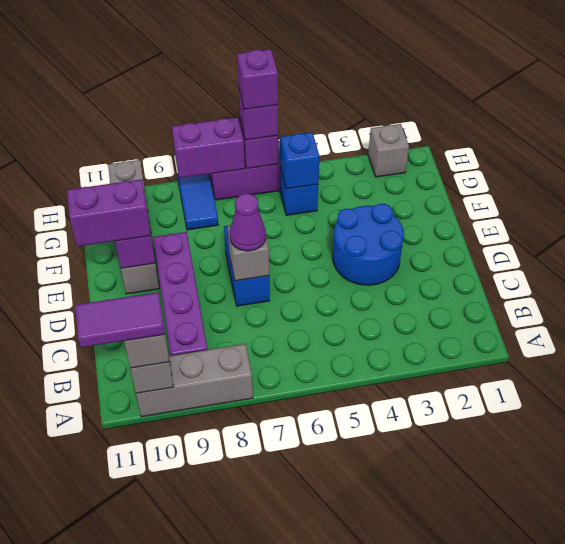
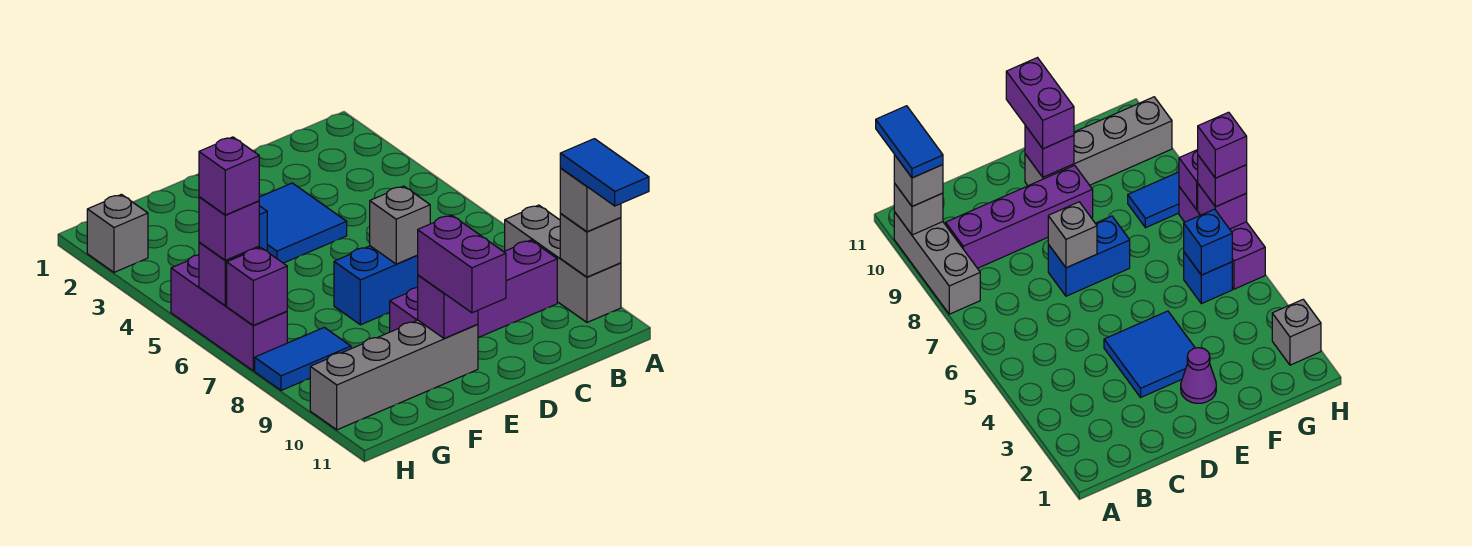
purple tile A10:A11 level 4 -> blue tile A10:A11 level 4
blue round brick D3:E4 level 1 -> blue tile D3:E4 level 1
purple cone D7 level 3 -> purple cone E2 level 1
purple brick H7:H8 level 2 -> purple brick H7 level 2

